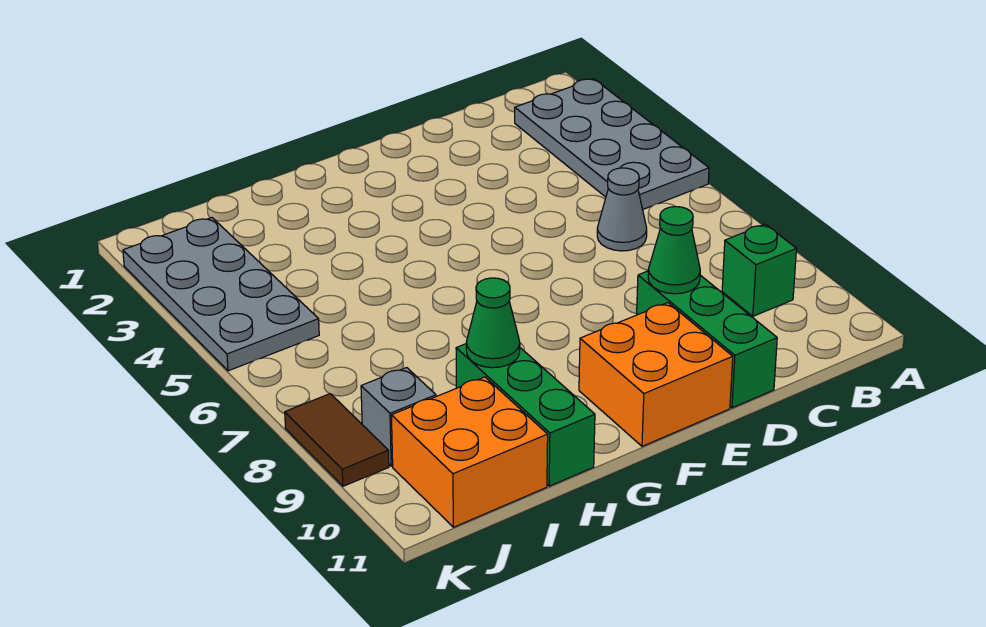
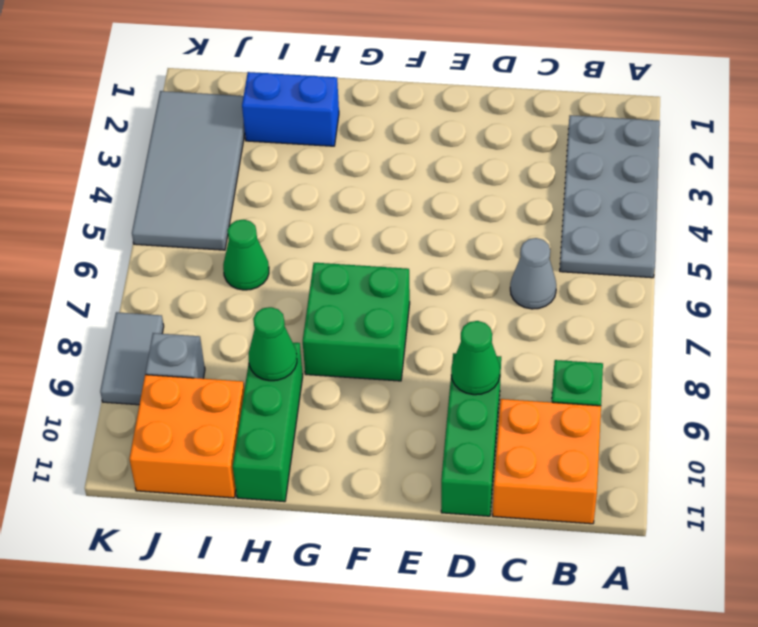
orange brick E10:F11 level 1 -> orange brick B10:C11 level 1
none -> green brick F7:G8 level 1
none -> blue brick H2:I2 level 1
none -> green cone I6 level 1
grey plate J2:K5 level 1 -> grey tile J2:K5 level 1
brown tile K8:K9 level 1 -> grey tile K8:K9 level 1

